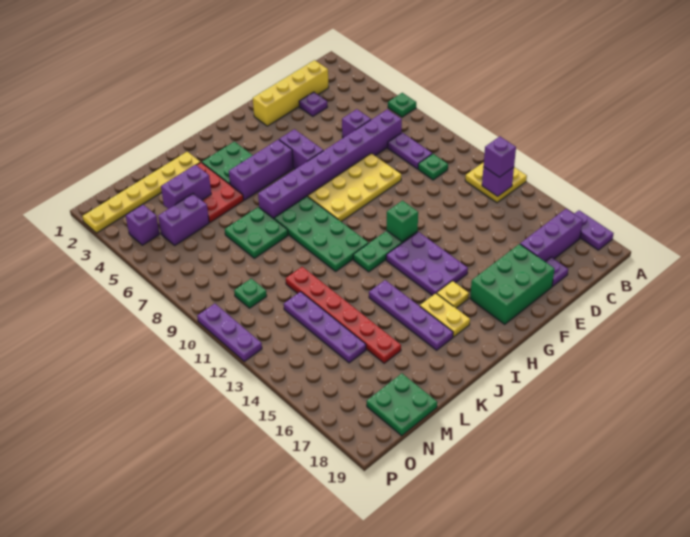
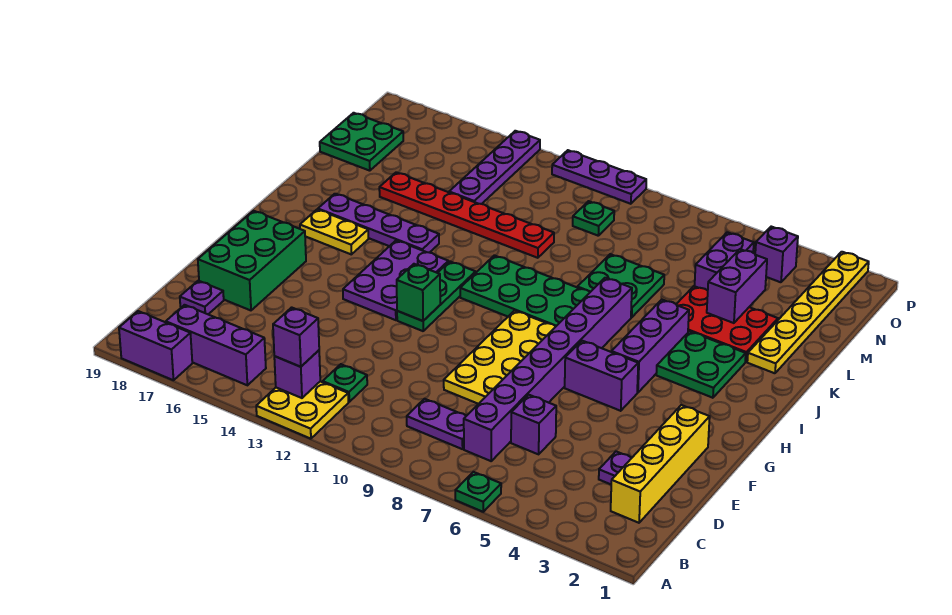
purple plate A17:A18 level 1 -> purple brick A17:A18 level 1
purple brick B17:D17 level 1 -> purple brick B15:B17 level 1
green plate C10 level 1 -> green plate C12 level 1
purple plate G13:H15 level 1 -> purple plate G13:I14 level 1
yellow plate H16 level 1 -> none
purple plate M12:M15 level 1 -> purple plate M14:P14 level 1

